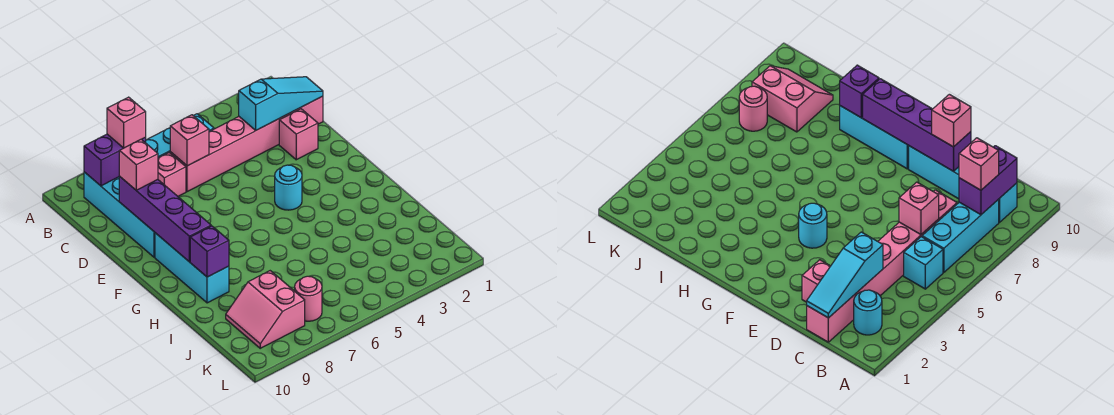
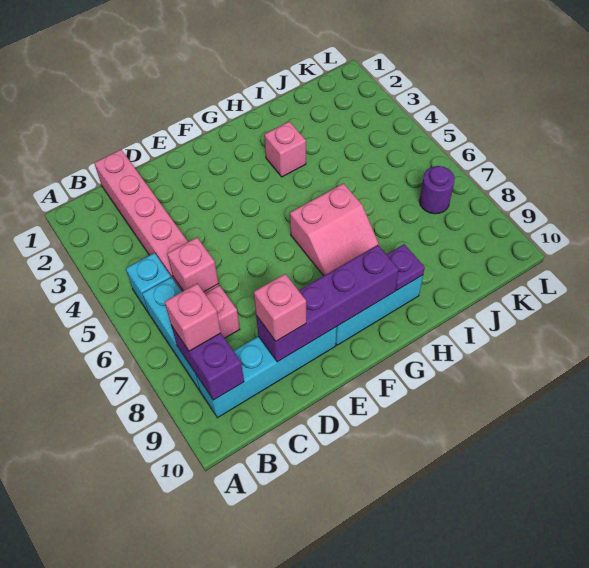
cyan round brick B2 level 1 -> none
cyan slope C1:C3 level 2 top 3 -> none
pink brick D2 level 1 -> pink brick H3 level 1
cyan round brick F4 level 1 -> none
purple brick H9 level 2 -> purple plate H9 level 2
pink slope J8:K9 level 1 top 8 -> pink slope G6:H7 level 1 top 6
pink round brick K7 level 1 -> purple round brick K7 level 1

